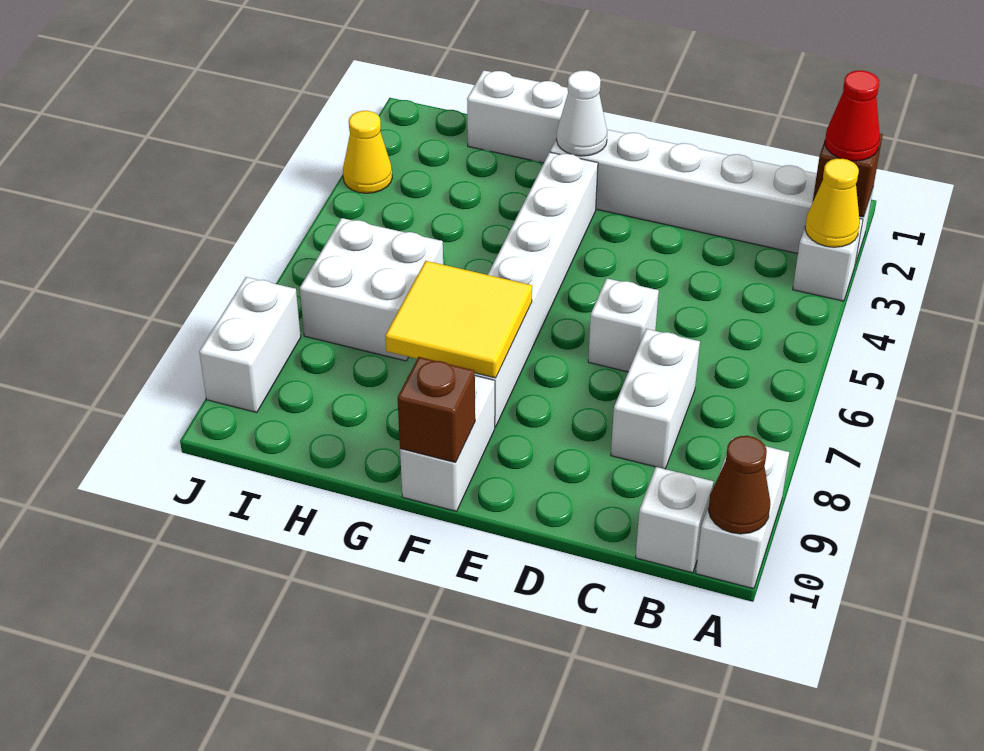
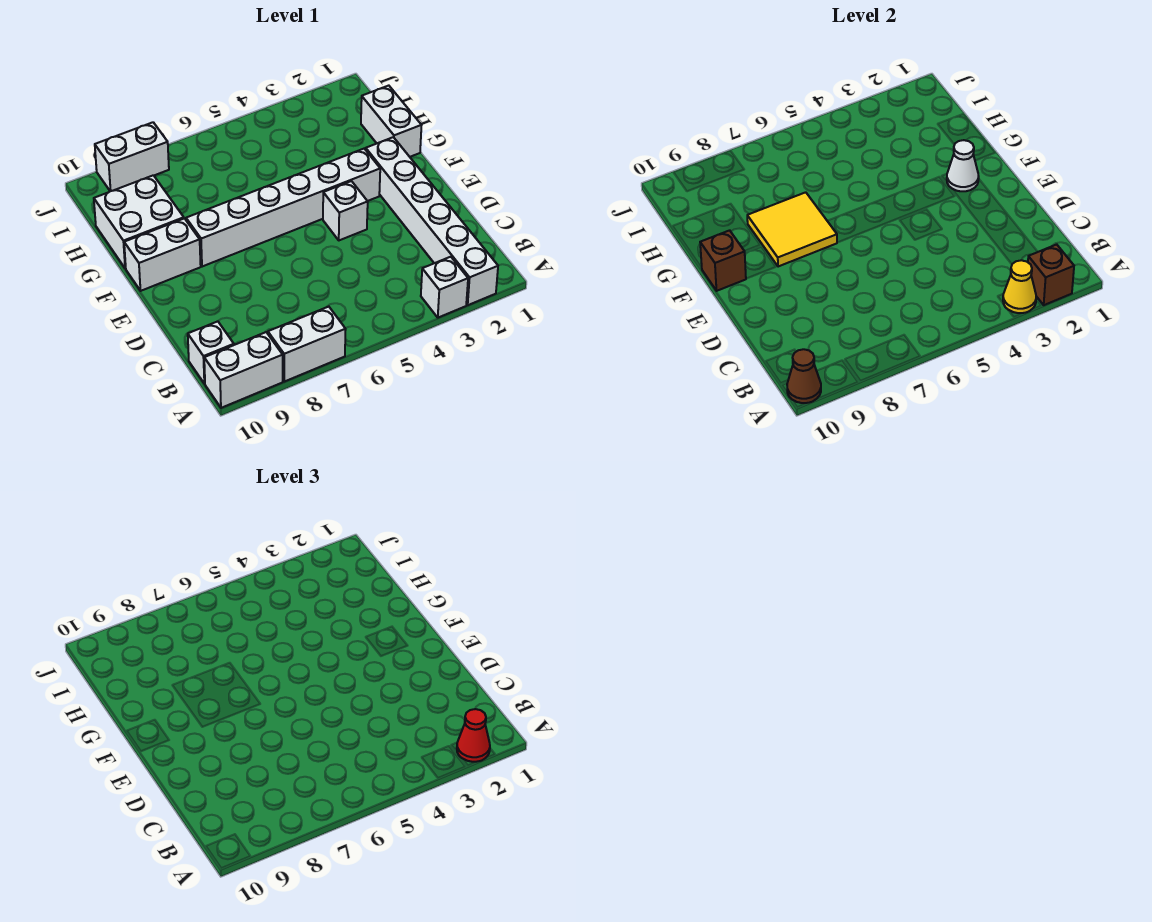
white brick C7:C8 level 1 -> white brick A7:A8 level 1
white brick D6 level 1 -> white brick E4 level 1
white brick H6:I7 level 1 -> white brick G9:H10 level 1
yellow cone J3 level 1 -> none

